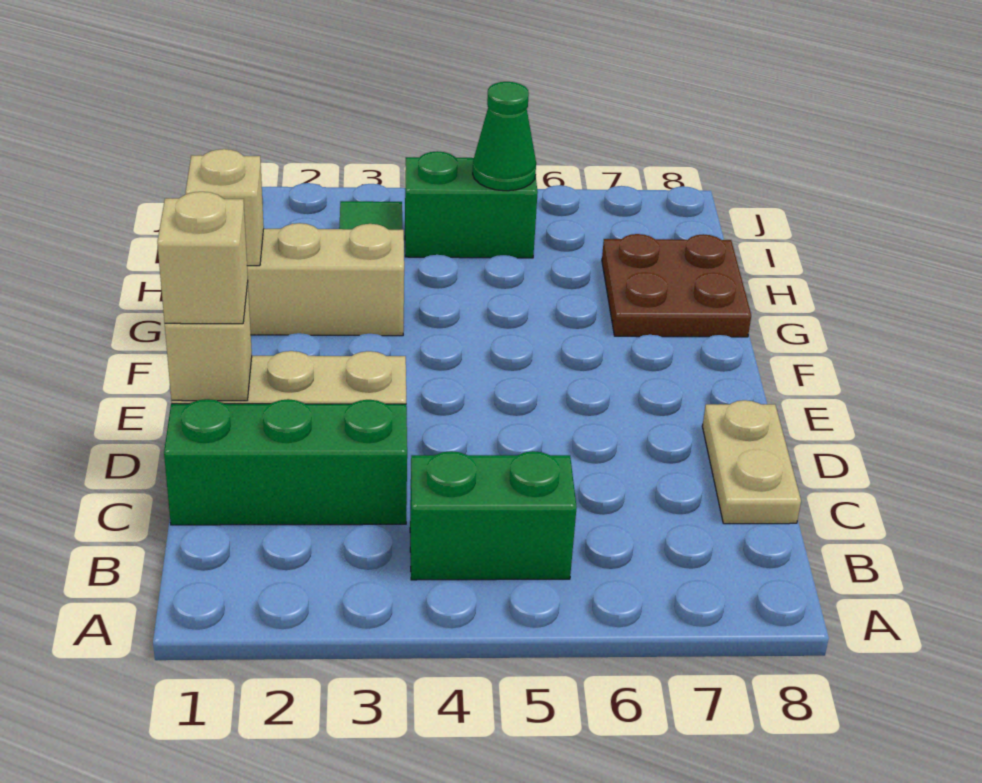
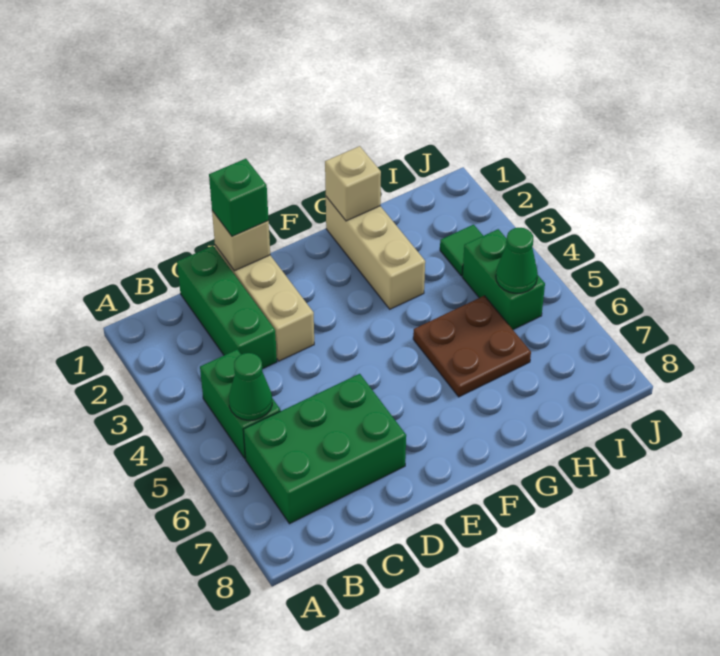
none -> green cone B5 level 2
none -> green brick B6:D7 level 1
tan plate C8:D8 level 1 -> none
tan brick D1 level 3 -> green brick D1 level 3
brown plate G7:H8 level 1 -> brown plate G5:H6 level 1

